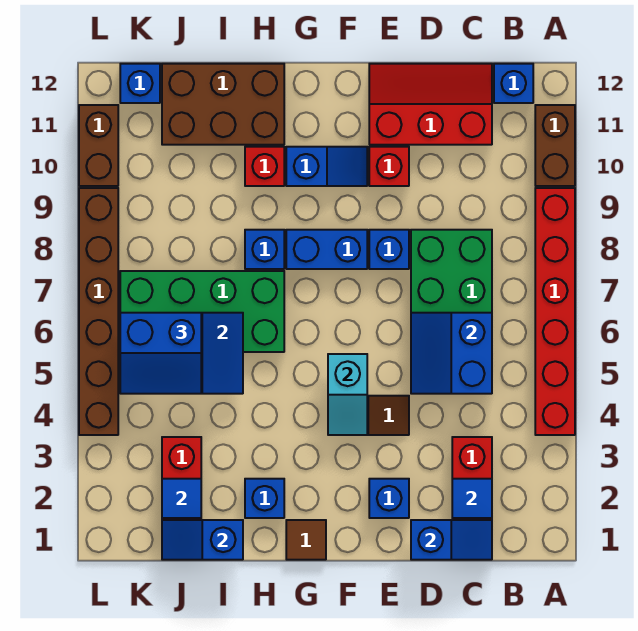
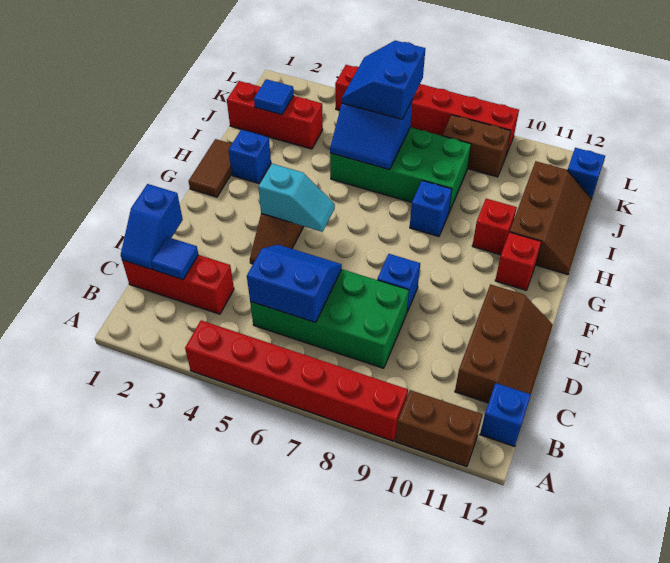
red slope C11:E12 level 1 top 11 -> brown slope C11:E12 level 1 top 11
blue brick E2 level 1 -> none
red brick E10 level 1 -> red brick G11 level 1
cyan slope F4:F5 level 2 top 5 -> cyan slope F4:F5 level 2 top 4
blue brick F8:G8 level 1 -> none
blue slope F10:G10 level 1 top G -> none
brown tile G1 level 1 -> brown tile G1:H1 level 1
green brick H6:K7 level 1 -> green brick I5:J8 level 1
brown brick H11:J12 level 1 -> brown slope H11:J12 level 1 top 11
blue slope I1:J1 level 2 top I -> none
brown brick L4:L9 level 1 -> red brick L4:L9 level 1
brown brick L10:L11 level 1 -> brown brick K8:K9 level 1

